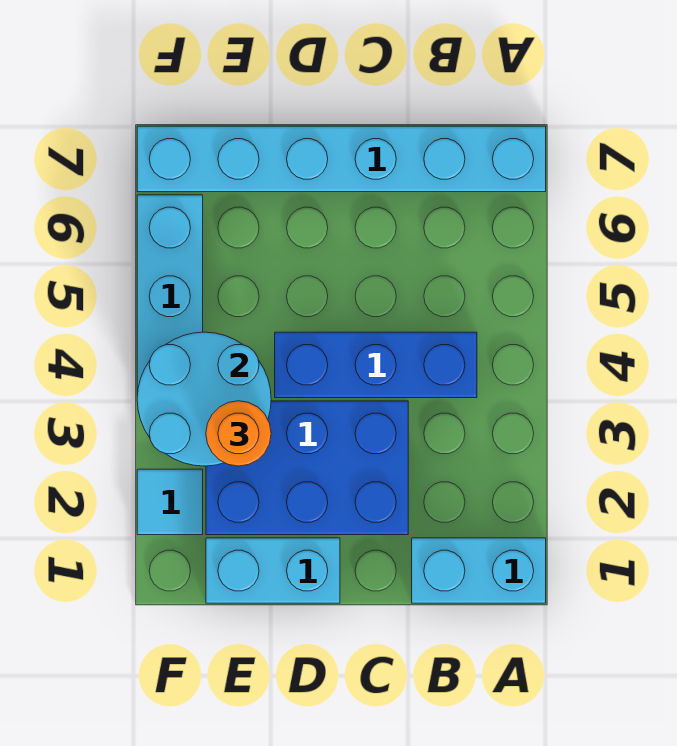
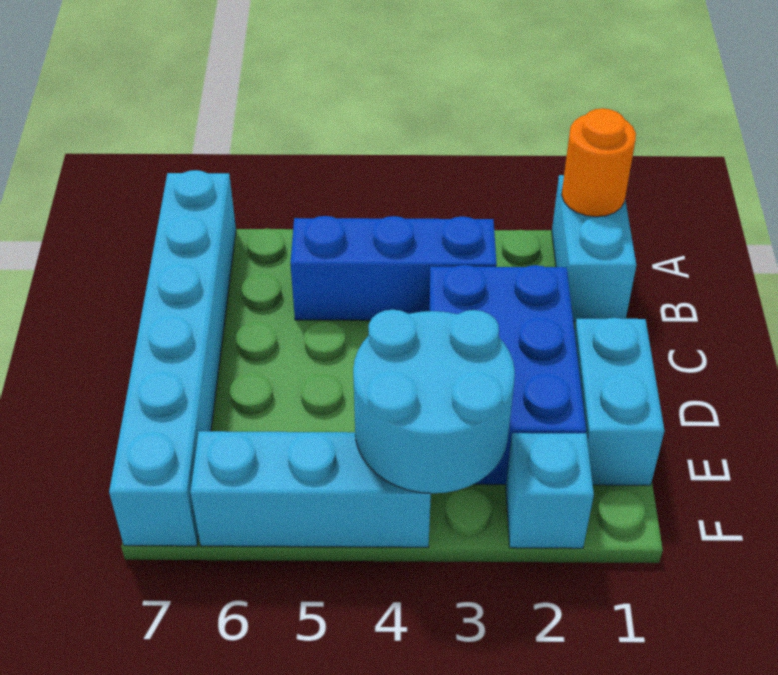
blue brick B4:D4 level 1 -> blue brick B3:B5 level 1
orange round brick E3 level 3 -> orange round brick A1 level 2
cyan tile F2 level 1 -> cyan brick F2 level 1

